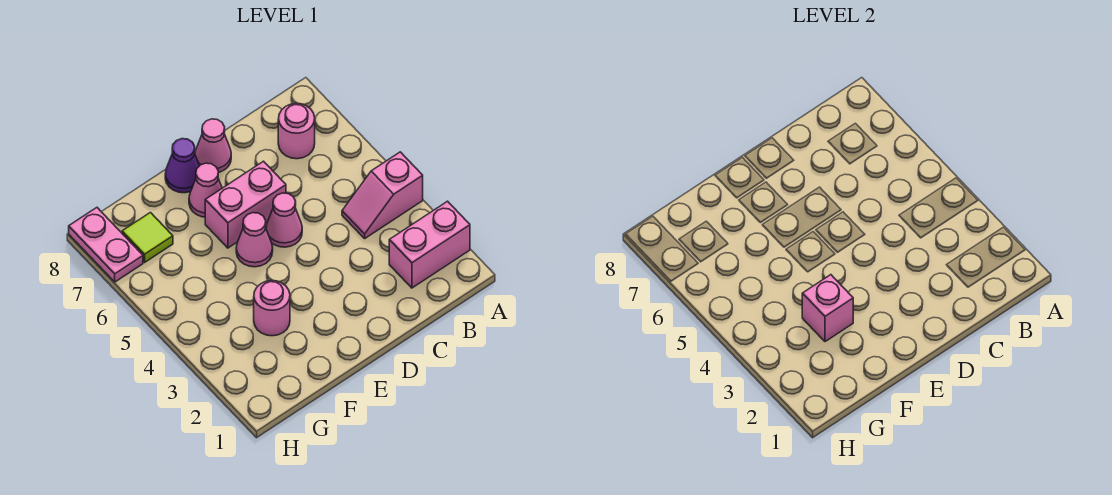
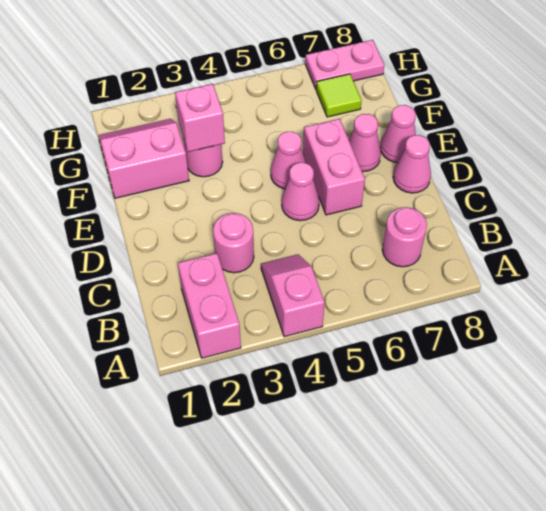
none -> pink round brick C3 level 1
purple cone E8 level 1 -> pink cone E8 level 1
none -> pink slope F1:G2 level 1 top F

